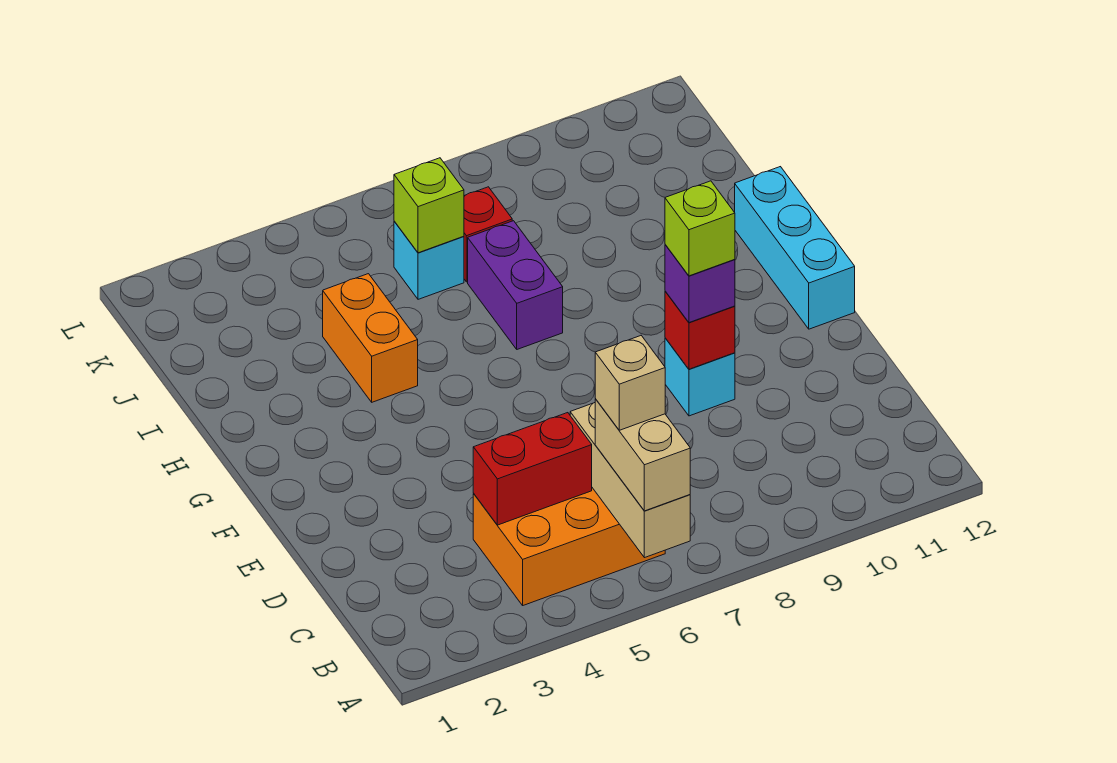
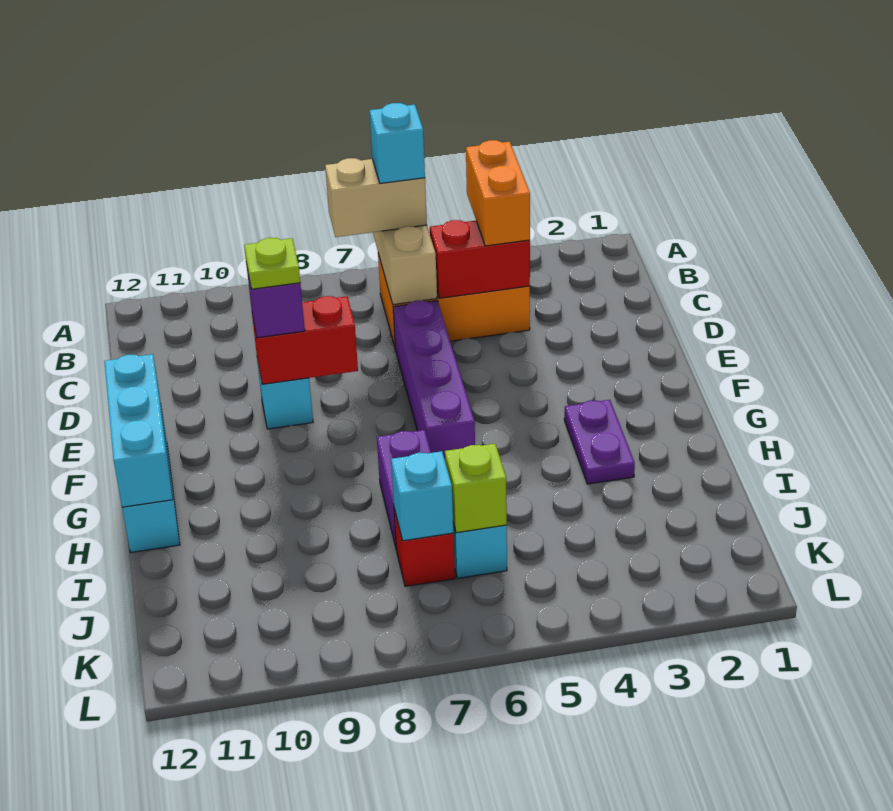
tan brick A6:B6 level 3 -> tan brick B6:B7 level 3
tan brick B6 level 4 -> cyan brick B6 level 4
none -> purple brick D6:G6 level 1
red brick E9 level 2 -> red brick E8:E9 level 2
lime brick E9 level 4 -> lime plate E9 level 4
none -> cyan brick F12:H12 level 2
none -> purple plate G3:H3 level 1
orange brick H4:I4 level 1 -> orange brick B4:C4 level 3
none -> cyan brick J7 level 2

